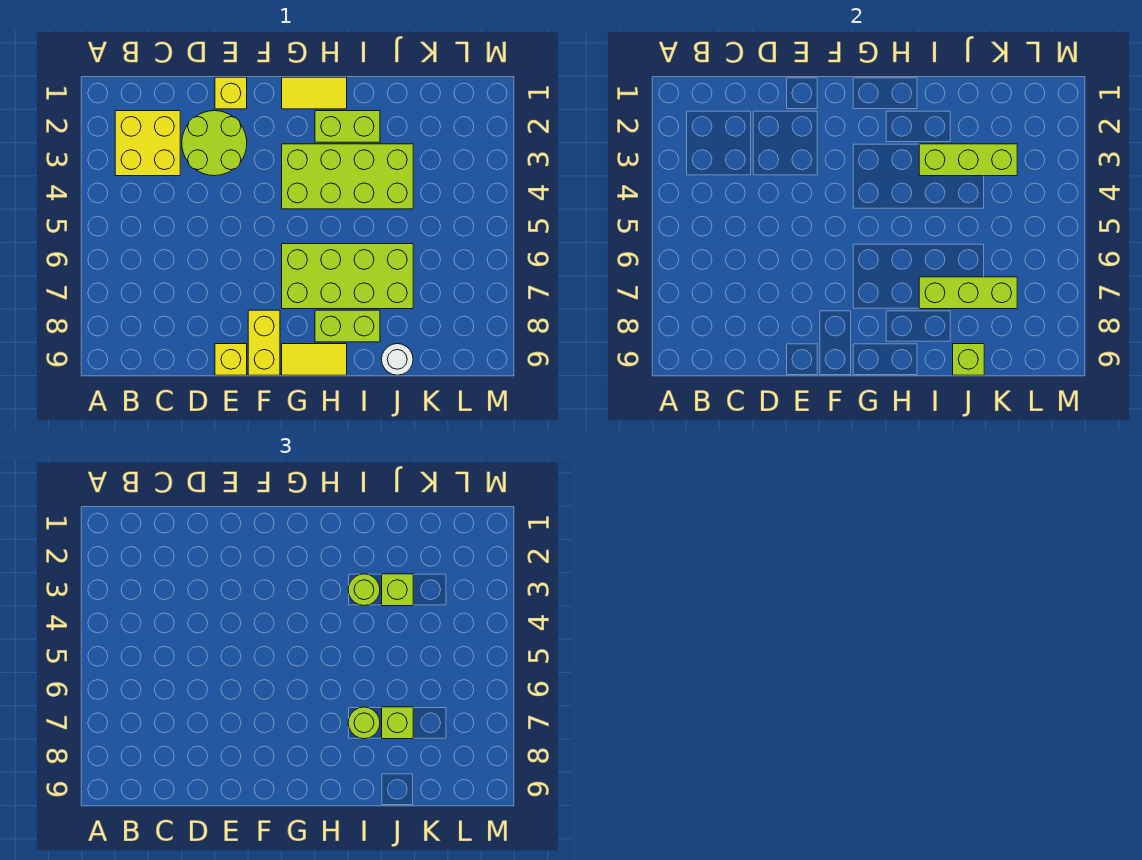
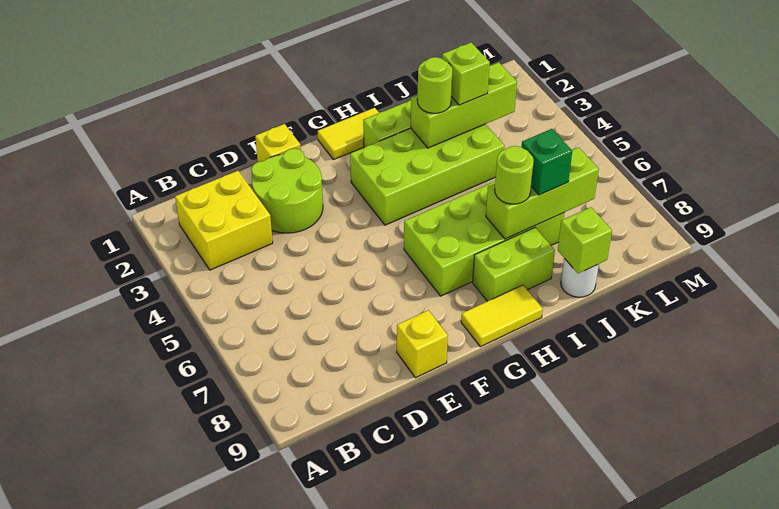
yellow brick F8:F9 level 1 -> none
lime brick J7 level 3 -> green brick J7 level 3

